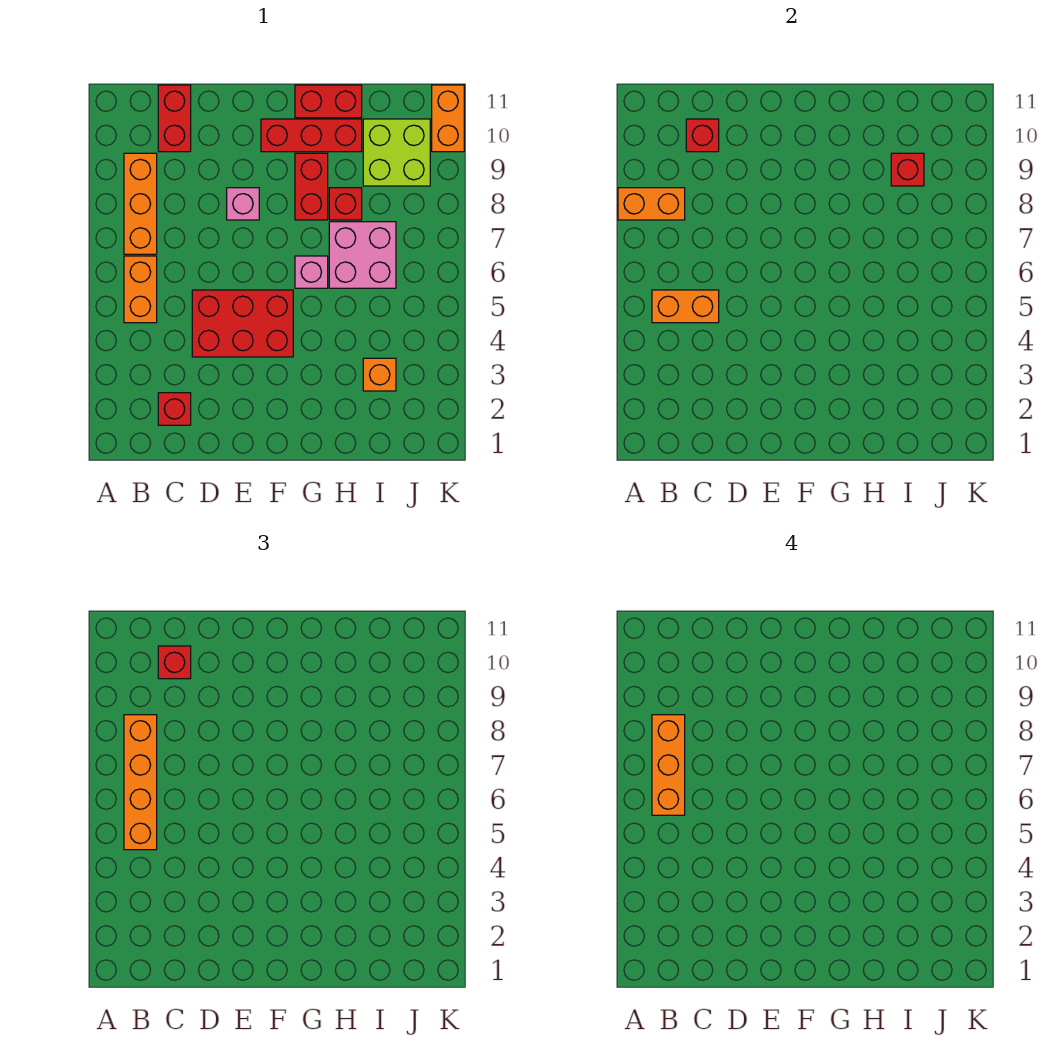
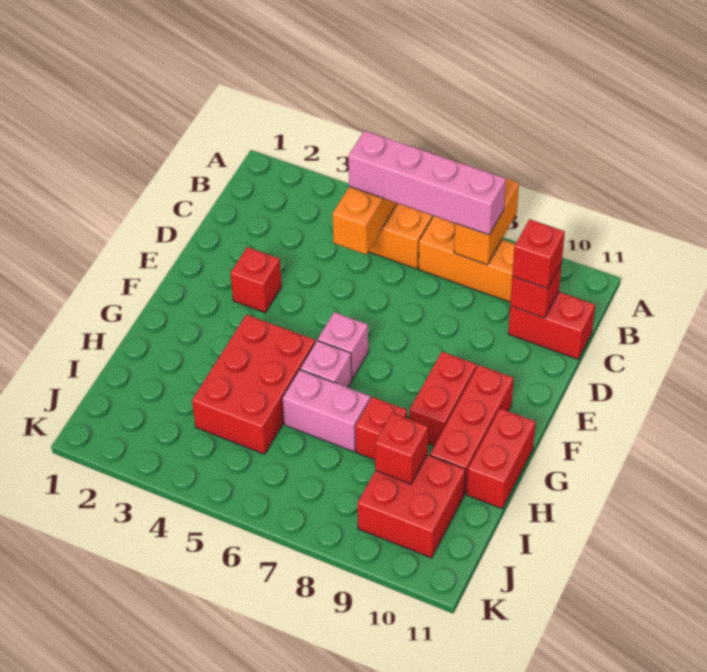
orange brick B5:B8 level 3 -> pink brick B5:B8 level 3
orange brick B6:B8 level 4 -> none
red brick C2 level 1 -> red brick E3 level 1
red brick D4:F5 level 1 -> red brick G4:I5 level 1
pink brick E8 level 1 -> pink brick F6 level 1
red brick G8:G9 level 1 -> red brick F9:G9 level 1
pink brick H6:I7 level 1 -> pink brick H6:H7 level 1
orange brick I3 level 1 -> none
lime brick I9:J10 level 1 -> red brick I9:J10 level 1
orange brick K10:K11 level 1 -> none

